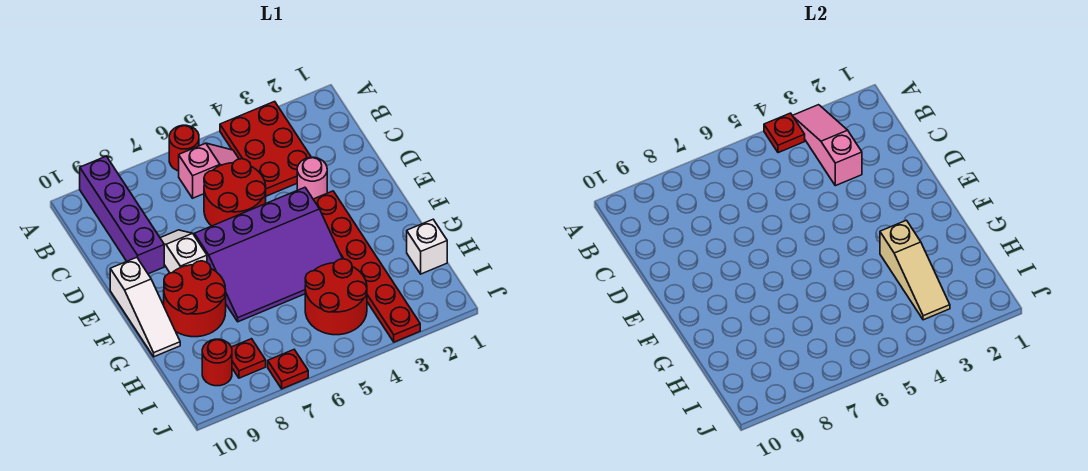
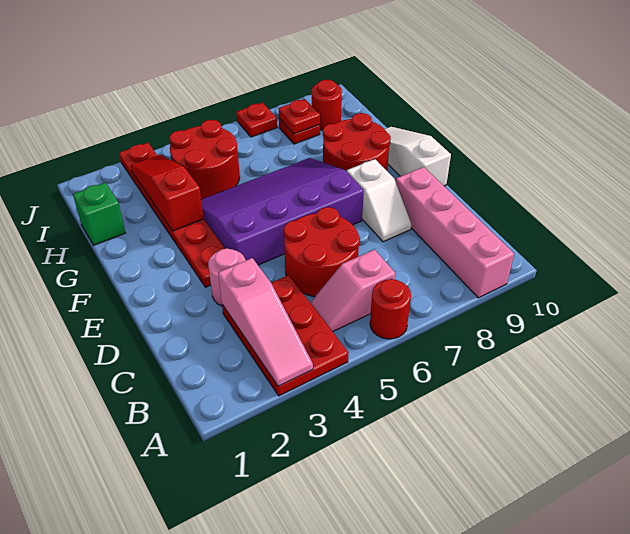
red plate A4 level 2 -> red plate I8 level 2
purple brick A9:D9 level 1 -> pink brick A9:D9 level 1
tan slope G3:I3 level 2 top G -> red slope G3:I3 level 2 top G
white brick H1 level 1 -> green brick H1 level 1

